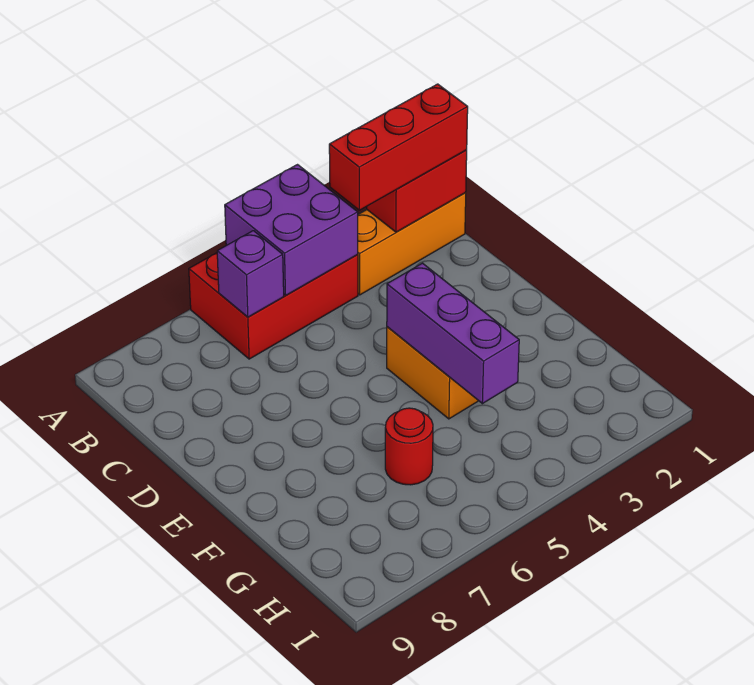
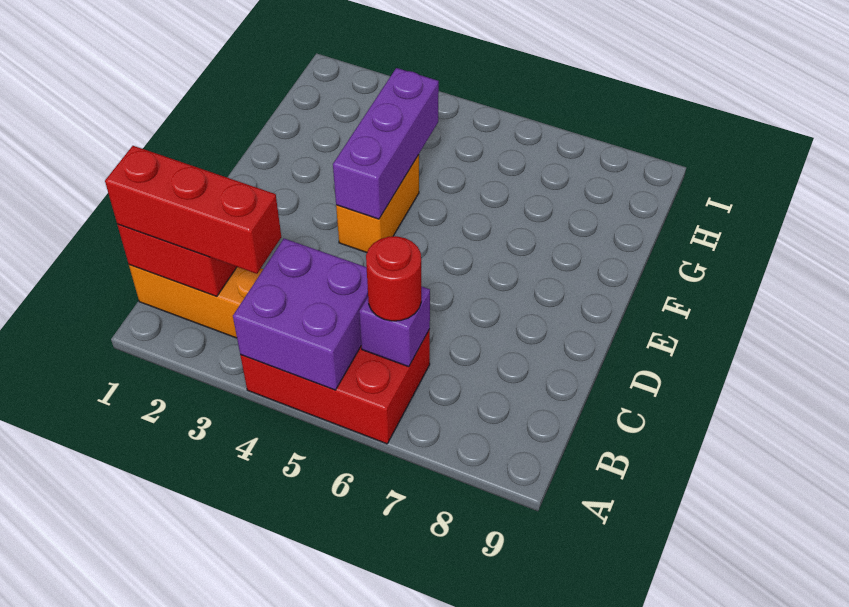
red round brick G6 level 1 -> red round brick B6 level 3

